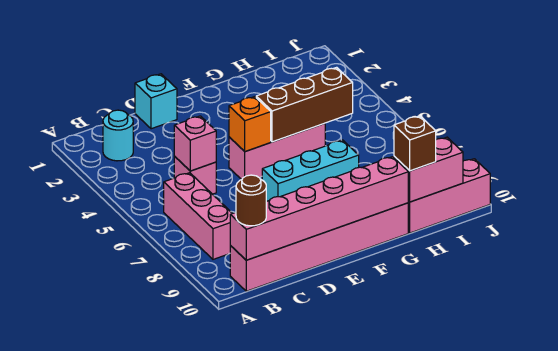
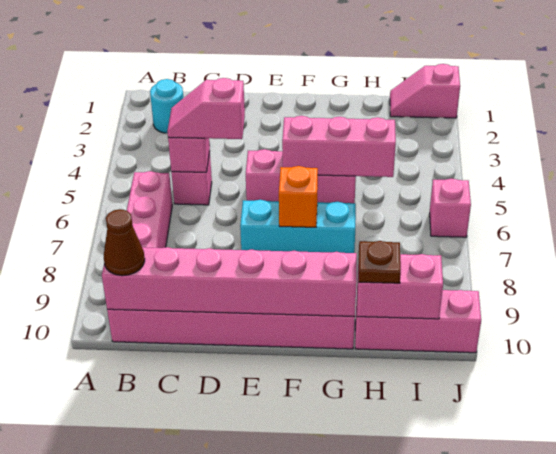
brown round brick B10 level 3 -> brown cone B10 level 3
none -> pink slope C5:D5 level 3 top D
cyan brick D1 level 1 -> none
orange brick E5 level 2 -> orange brick F7 level 2
brown brick F5:H5 level 2 -> pink brick F5:H5 level 2
brown brick H10 level 3 -> brown plate H10 level 3
none -> pink slope I1:J1 level 1 top J
none -> pink brick J6 level 1

